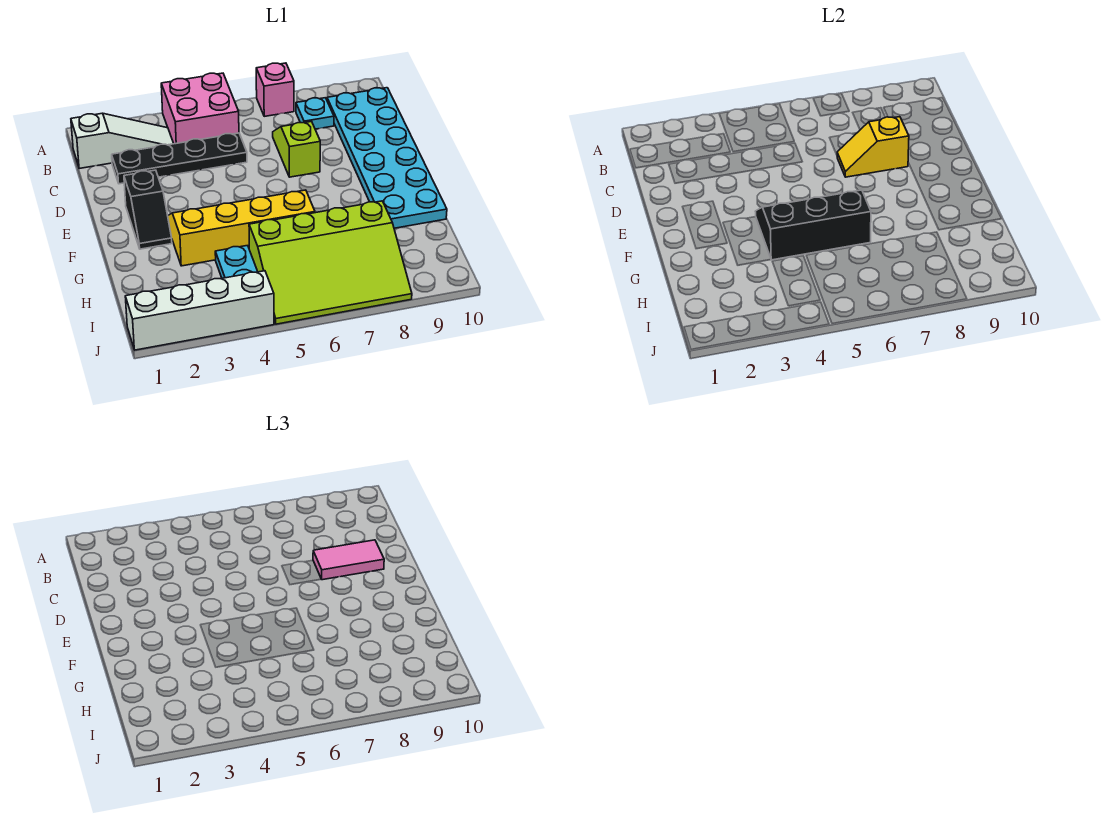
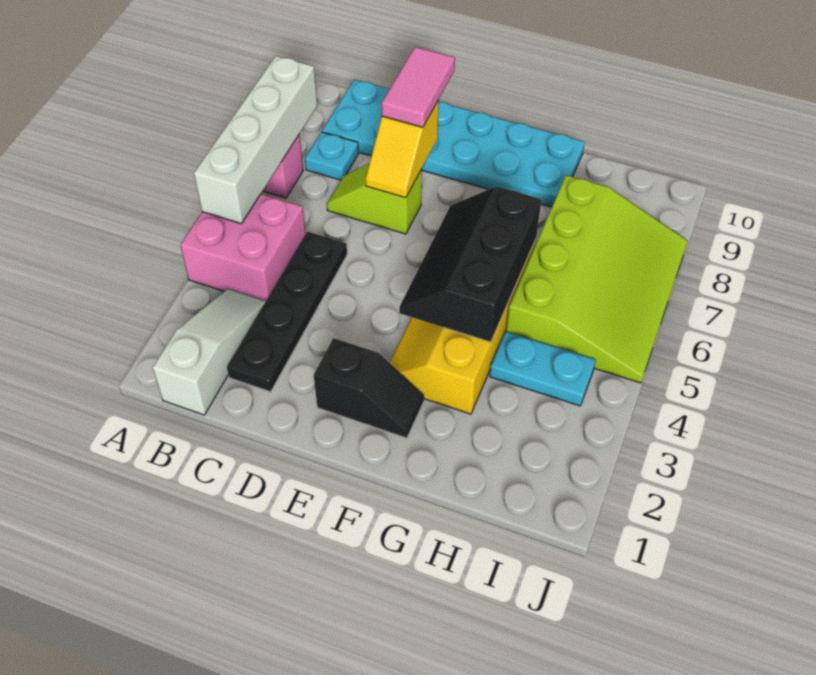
white brick J1:J4 level 1 -> white brick A5:A8 level 2

